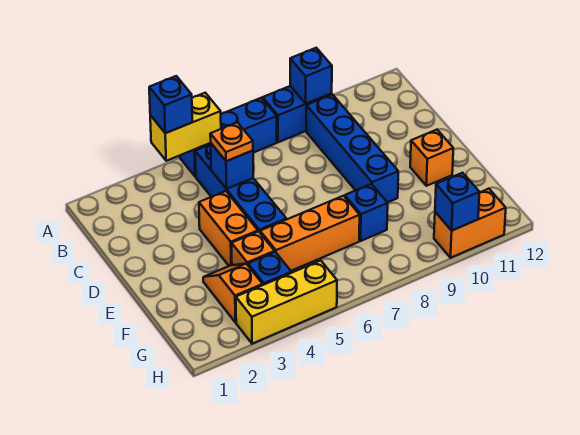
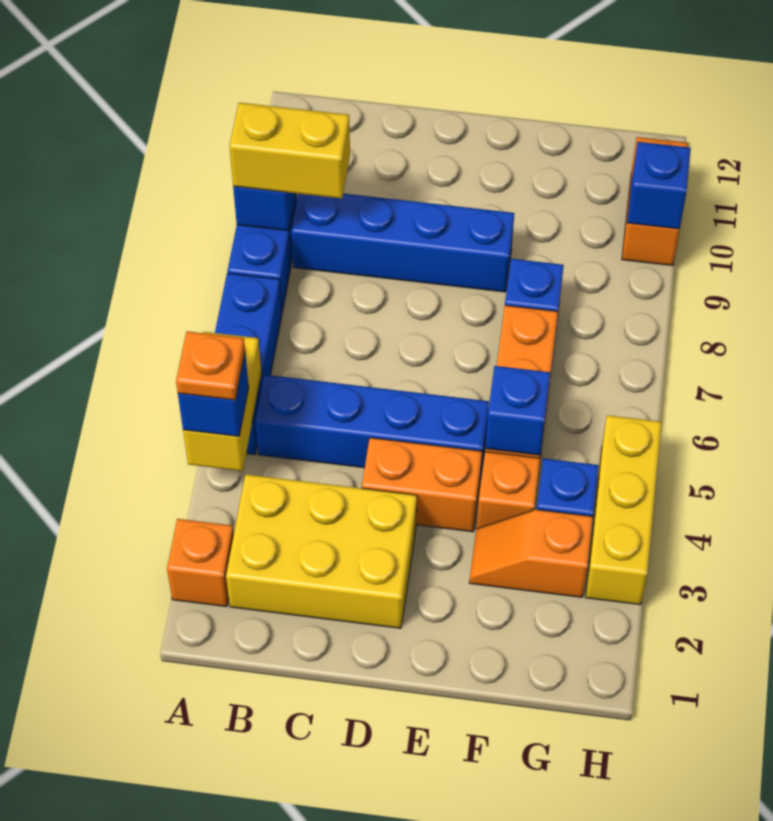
none -> yellow brick A9:B9 level 3
none -> yellow brick B2:D3 level 1
blue brick C5 level 2 -> blue brick F5 level 2
orange plate C5 level 3 -> orange plate A4 level 4
orange brick E11 level 1 -> orange brick A2 level 1

